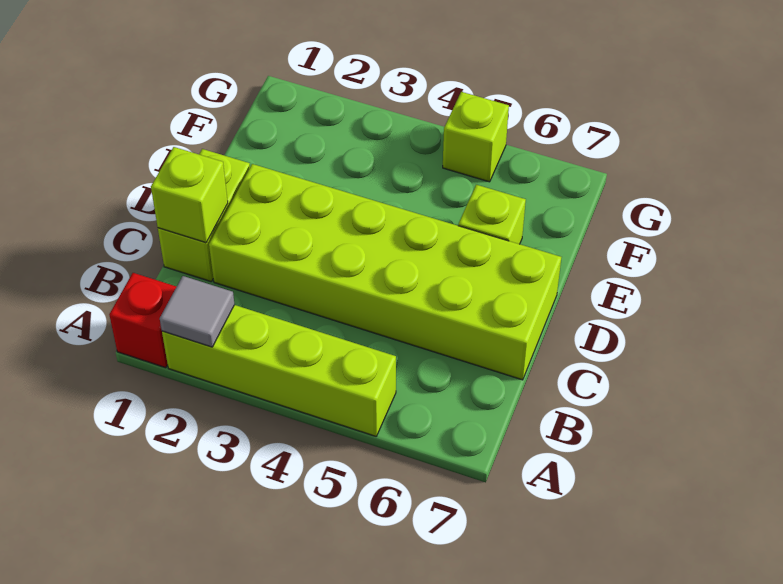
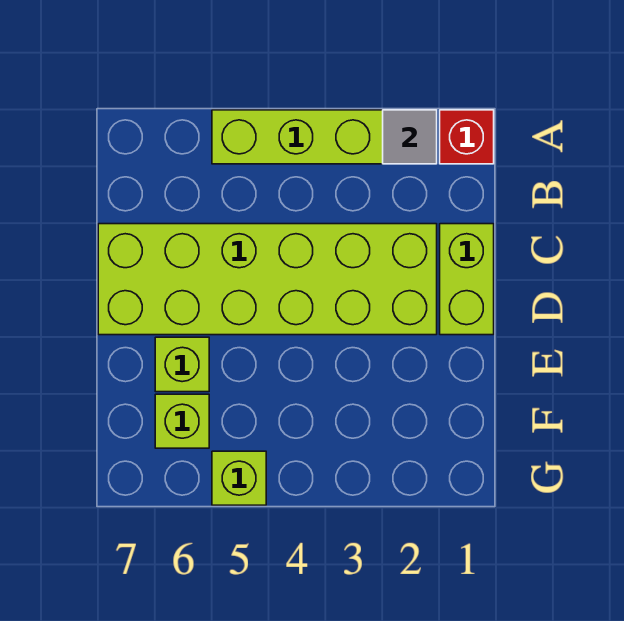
lime brick C1 level 2 -> lime brick F6 level 1

